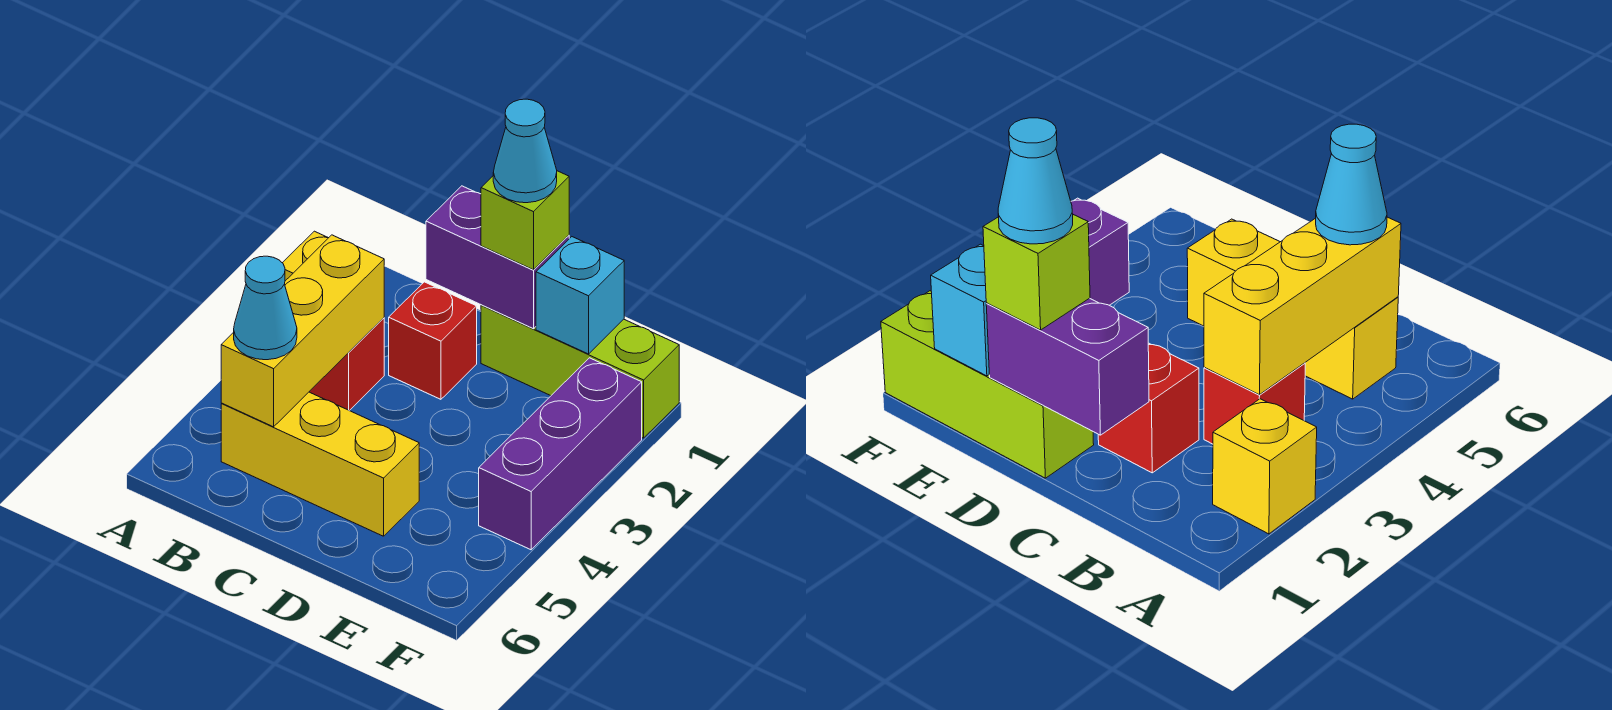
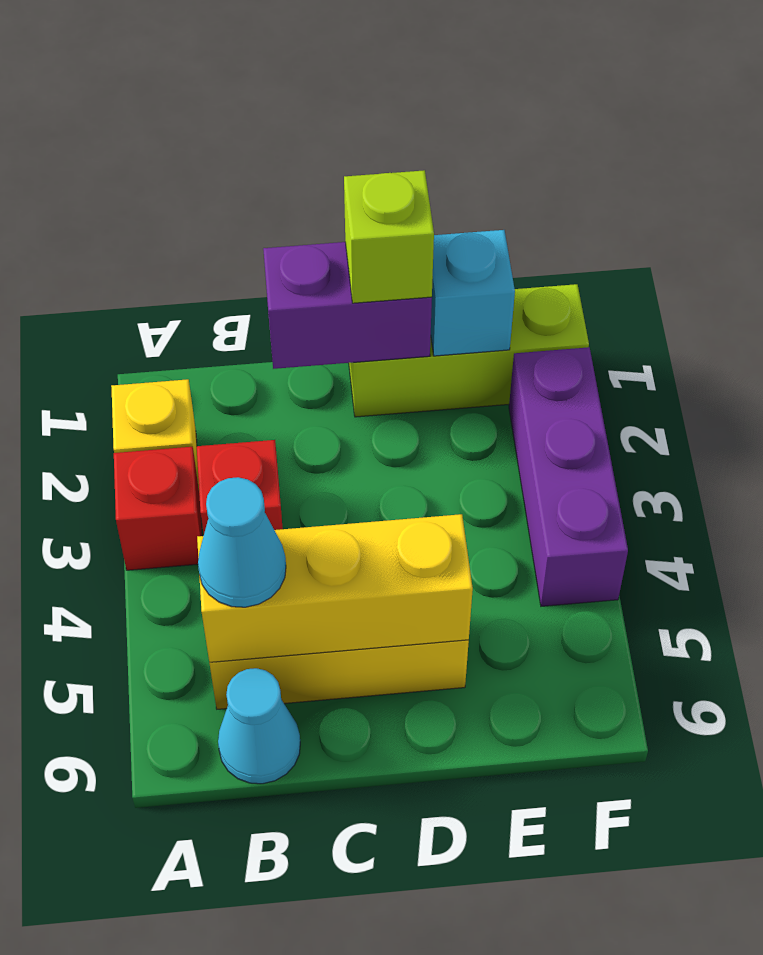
yellow brick B3:B5 level 2 -> yellow brick B5:D5 level 2
red brick C2 level 1 -> red brick A3 level 1
cyan cone D1 level 4 -> cyan cone B6 level 1

